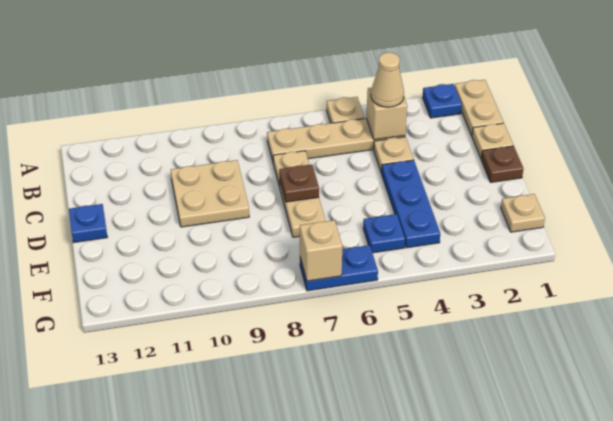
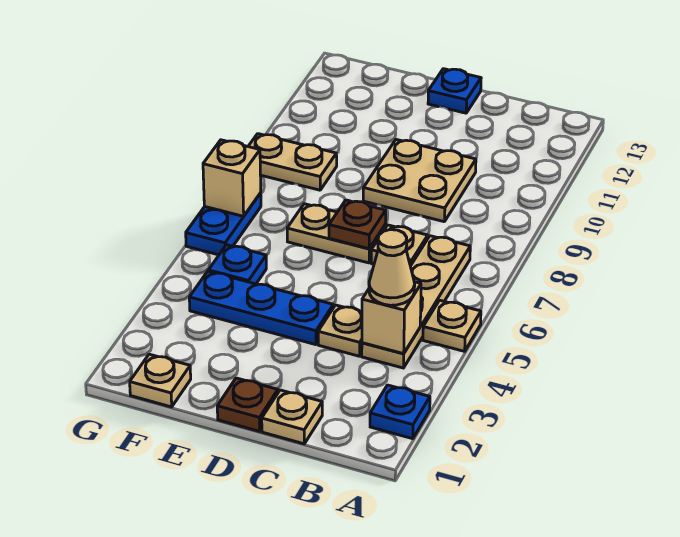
tan plate A1:B1 level 1 -> tan plate F9:G9 level 1

